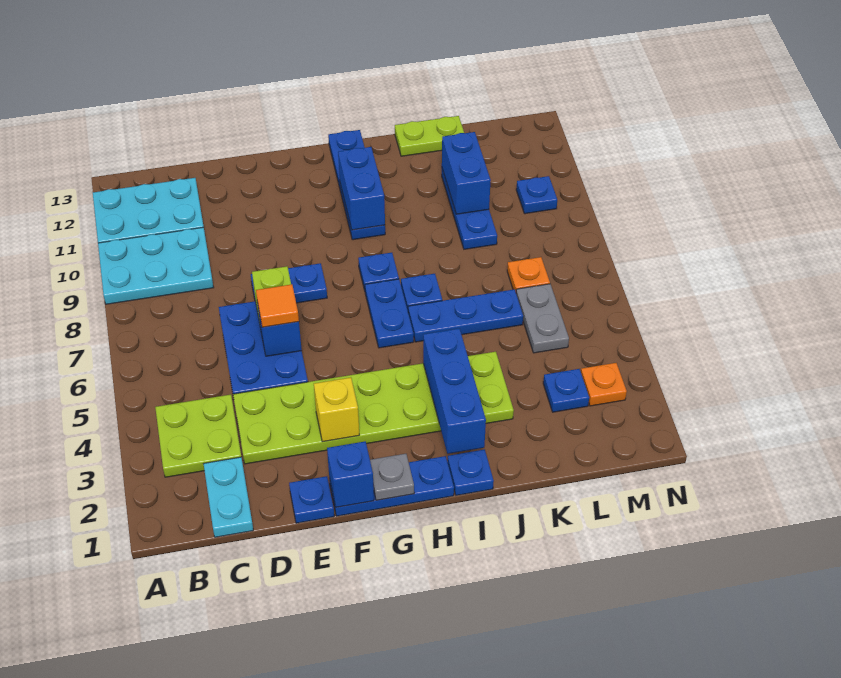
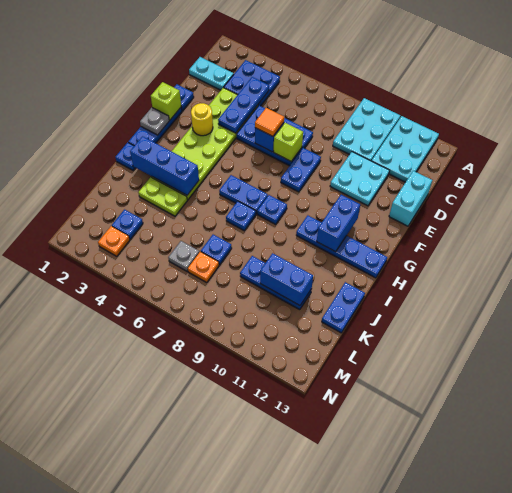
lime plate B3:C4 level 1 -> blue plate B3:C4 level 1
none -> cyan plate D10:E11 level 1
none -> cyan brick D13:E13 level 1
blue brick F1 level 2 -> lime brick F1 level 2
yellow brick F3 level 2 -> yellow round brick F3 level 2
blue brick H10:H11 level 2 -> blue brick G11:H11 level 2
blue plate I6:K6 level 1 -> blue plate C4:E4 level 2
lime plate J13:K13 level 1 -> blue plate J13:K13 level 1
grey plate L5:L6 level 1 -> grey plate L6 level 1
blue plate M10 level 1 -> blue plate K7 level 1

